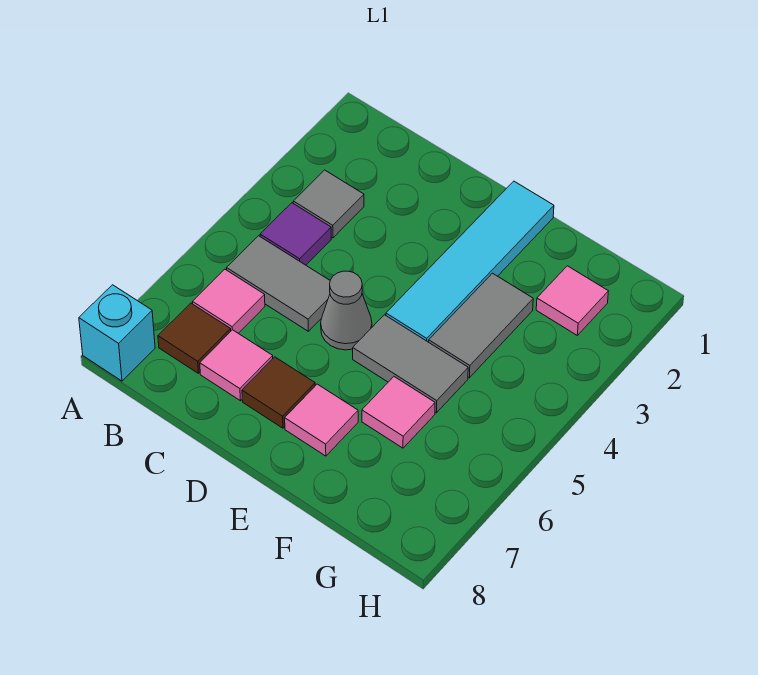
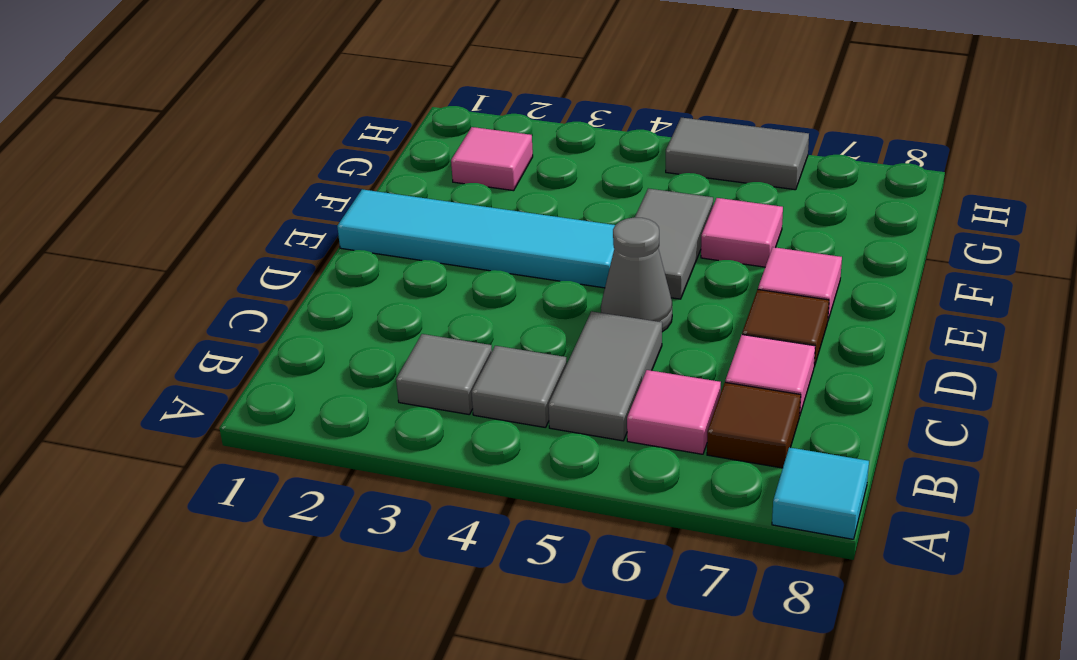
cyan brick A8 level 1 -> cyan tile A8 level 1
purple tile B4 level 1 -> grey tile B4 level 1
grey tile F3:F4 level 1 -> grey tile H5:H6 level 1

